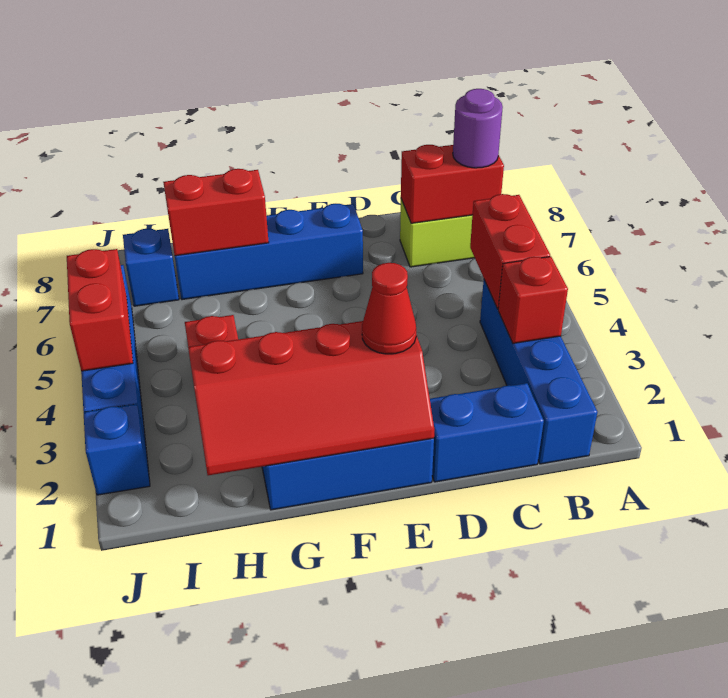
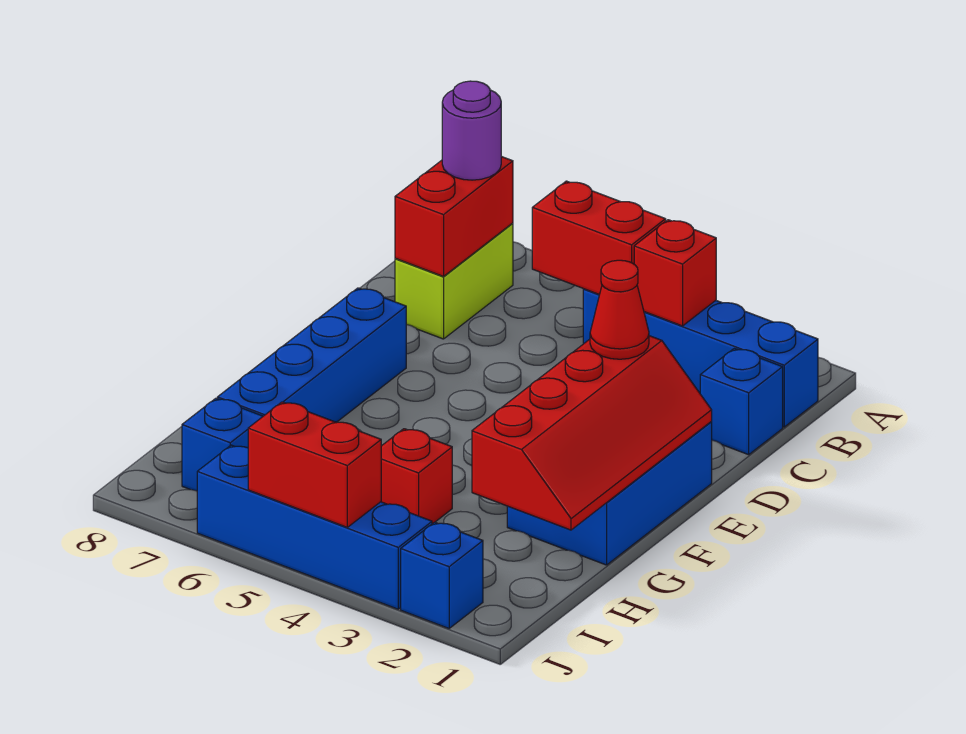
blue brick C1:D1 level 1 -> blue brick C1 level 1
red brick G7:H7 level 2 -> none

